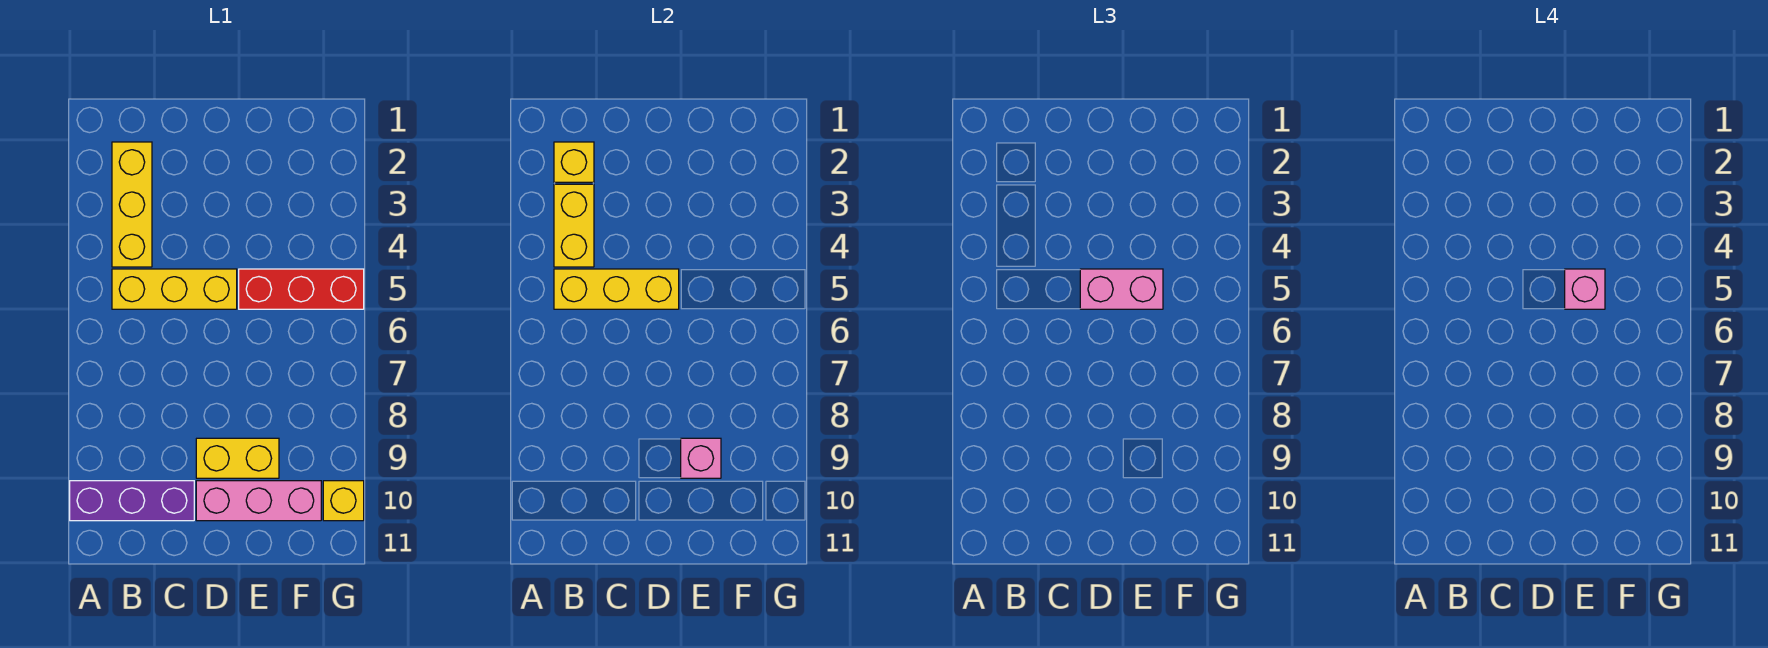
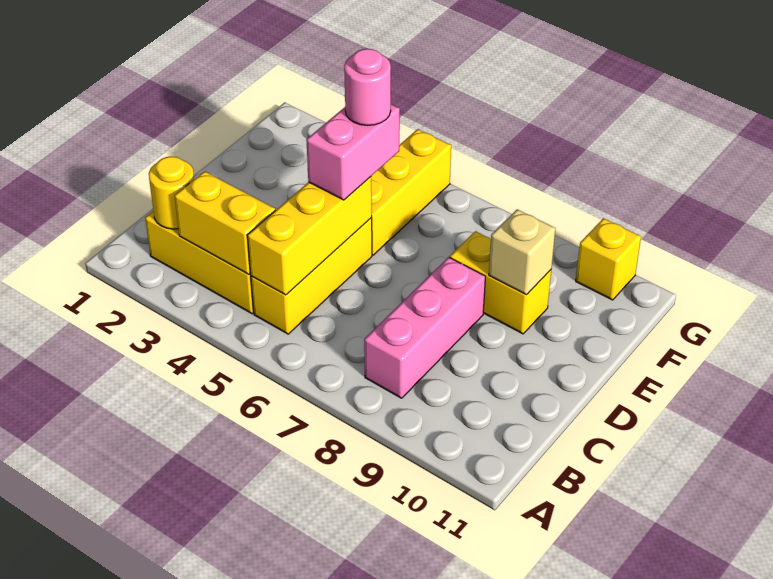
purple brick A10:C10 level 1 -> none
yellow brick B2 level 2 -> yellow round brick B2 level 2
yellow brick D9:E9 level 1 -> yellow brick E8:E9 level 1
pink brick D10:F10 level 1 -> pink brick B8:D8 level 1
red brick E5:G5 level 1 -> yellow brick E5:G5 level 1
pink brick E5 level 4 -> pink round brick E5 level 4
pink brick E9 level 2 -> tan brick E9 level 2

